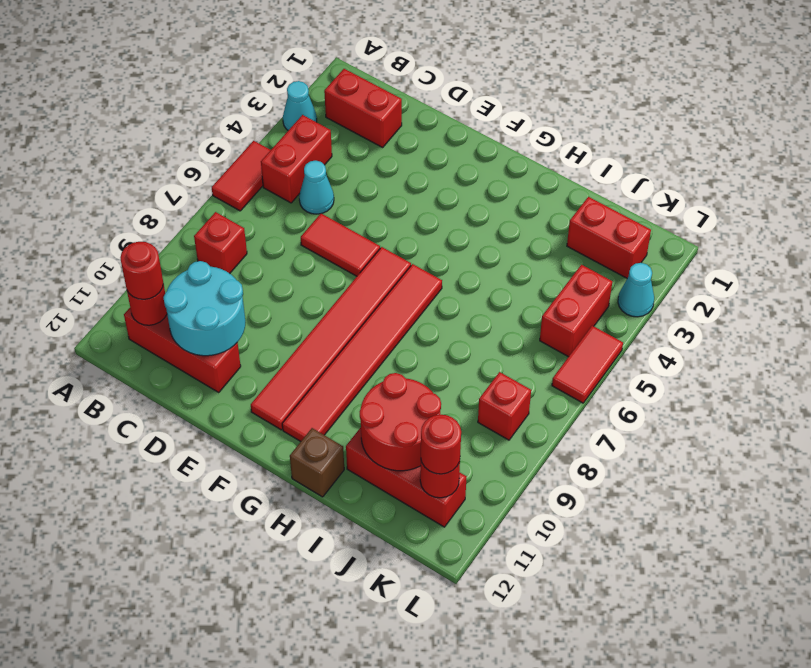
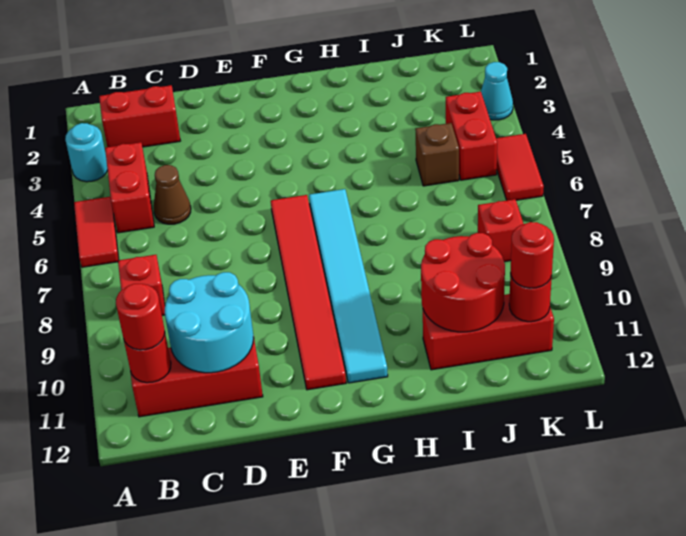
cyan cone A3 level 1 -> cyan round brick A3 level 1
cyan cone C5 level 1 -> brown cone C5 level 1
red tile D6:E6 level 1 -> none
red tile G6:G11 level 1 -> cyan tile G6:G11 level 1
brown brick H12 level 1 -> brown brick J5 level 1
red brick J2:K2 level 1 -> none

